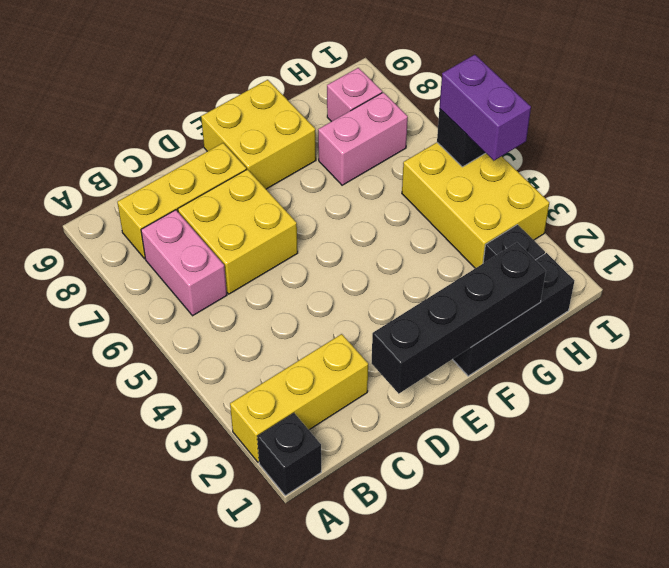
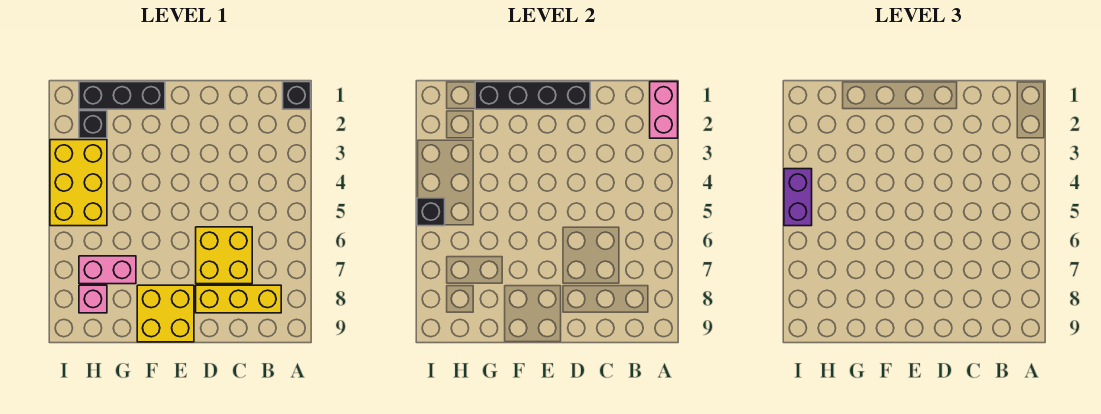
yellow brick A2:C2 level 1 -> none
pink brick B6:B7 level 1 -> pink brick A1:A2 level 2

